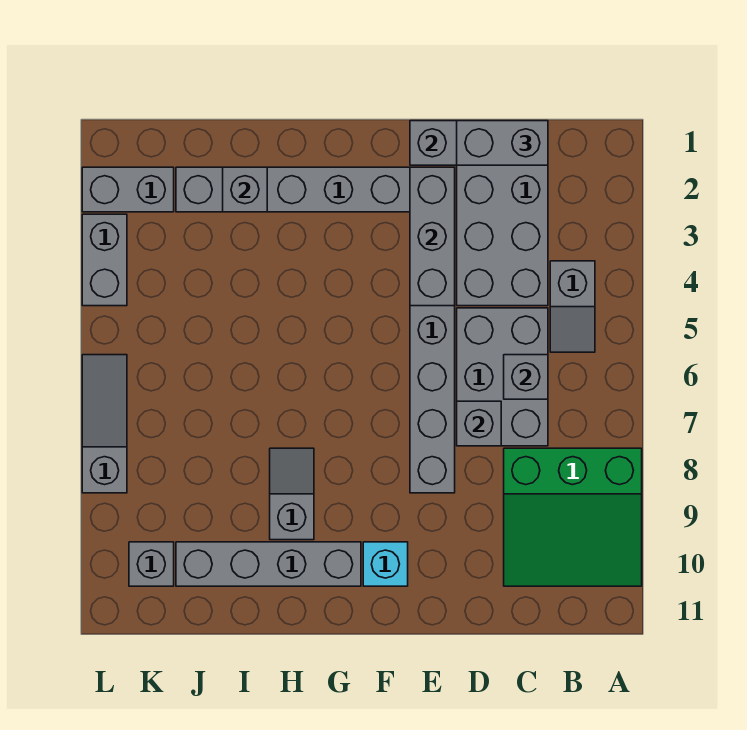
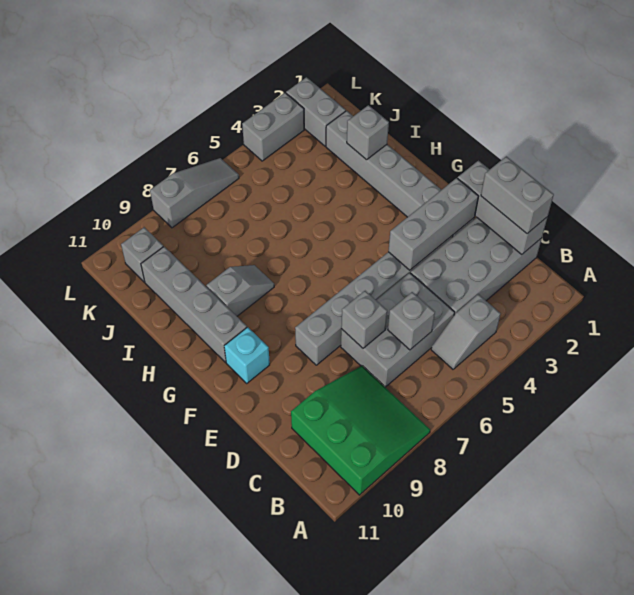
green slope A8:C10 level 1 top 8 -> green slope A8:C10 level 1 top 10

